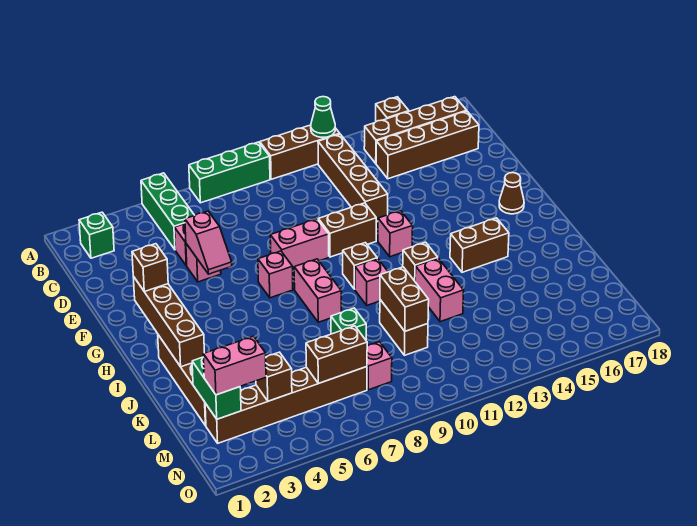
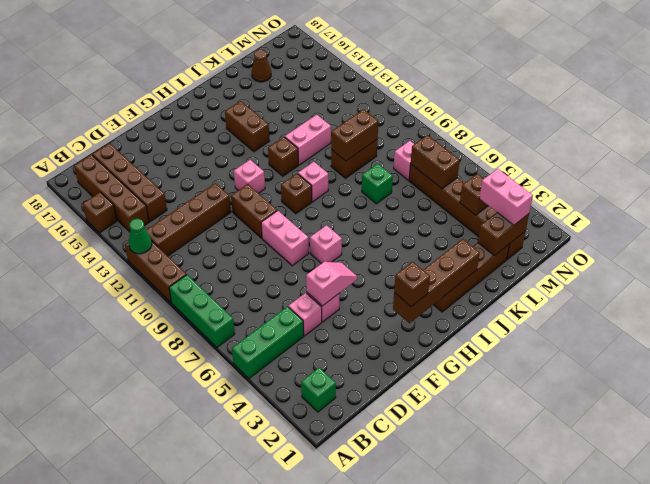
brown cone G17 level 1 -> brown cone L17 level 1
pink brick H8:I8 level 1 -> none
green brick L2:M2 level 2 -> brown brick L2:M2 level 2

